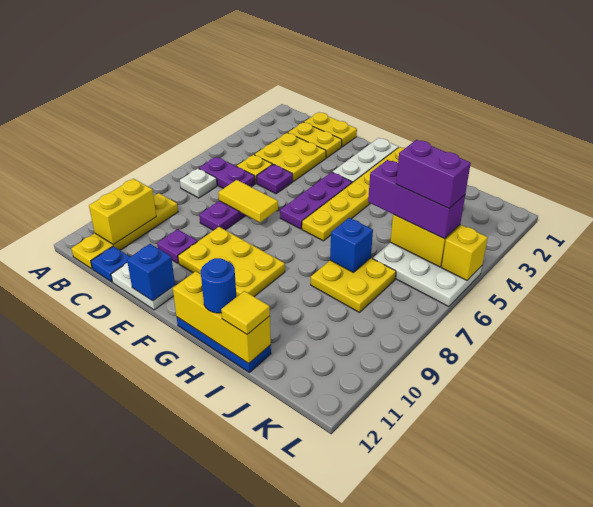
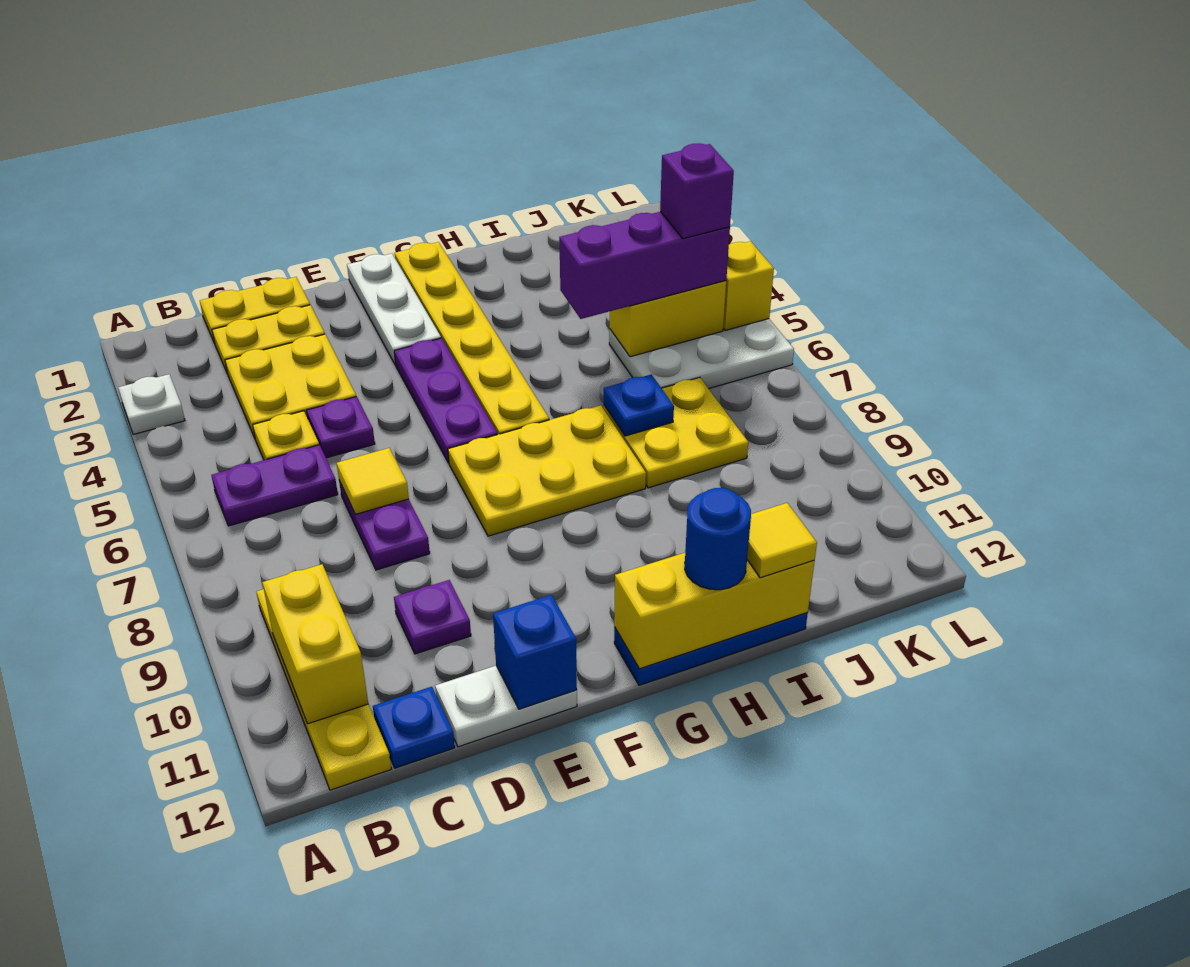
white plate B7 level 1 -> white plate A3 level 1
yellow tile D7:E7 level 2 -> yellow tile D7 level 2
yellow plate E9:G10 level 1 -> yellow plate F7:H8 level 1
blue brick I7 level 2 -> blue plate I7 level 2
purple brick J5:K5 level 4 -> purple brick K5 level 4

